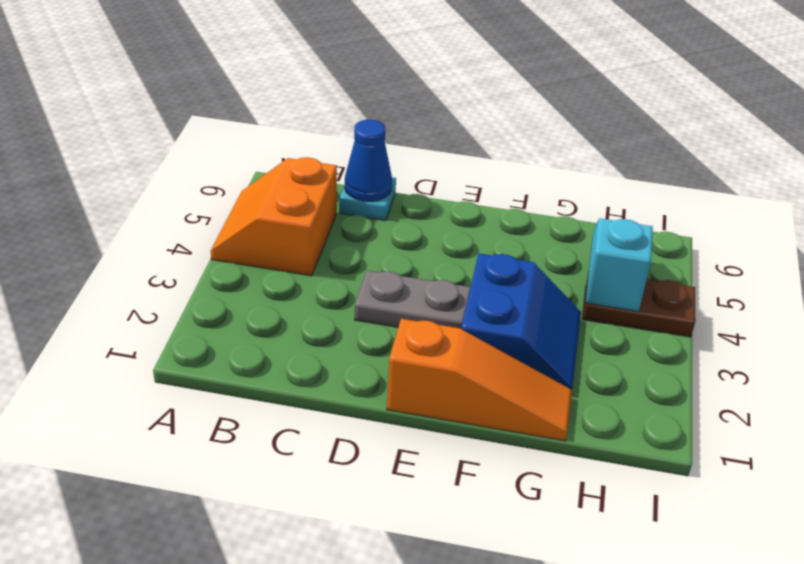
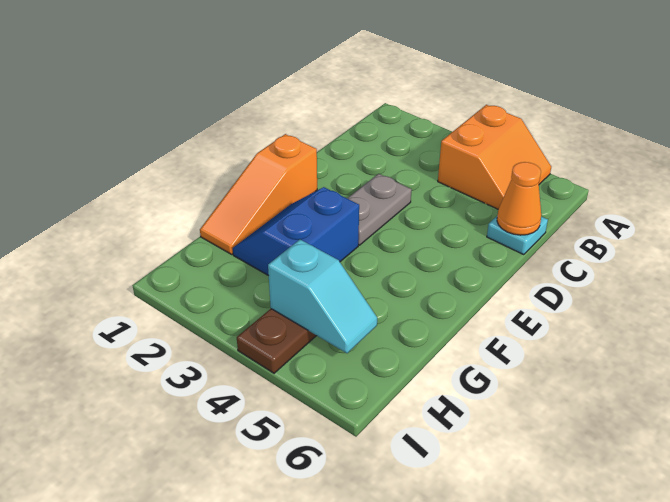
orange slope A4:B5 level 1 top B -> orange slope A4:B5 level 1 top 4
blue cone C6 level 2 -> orange cone C6 level 2
blue slope F2:G3 level 1 top F -> blue slope F2:G3 level 1 top 3

